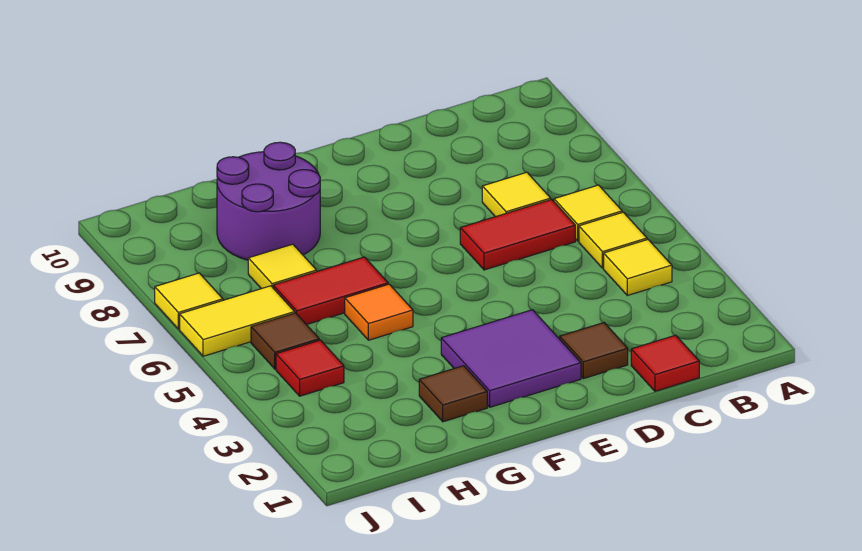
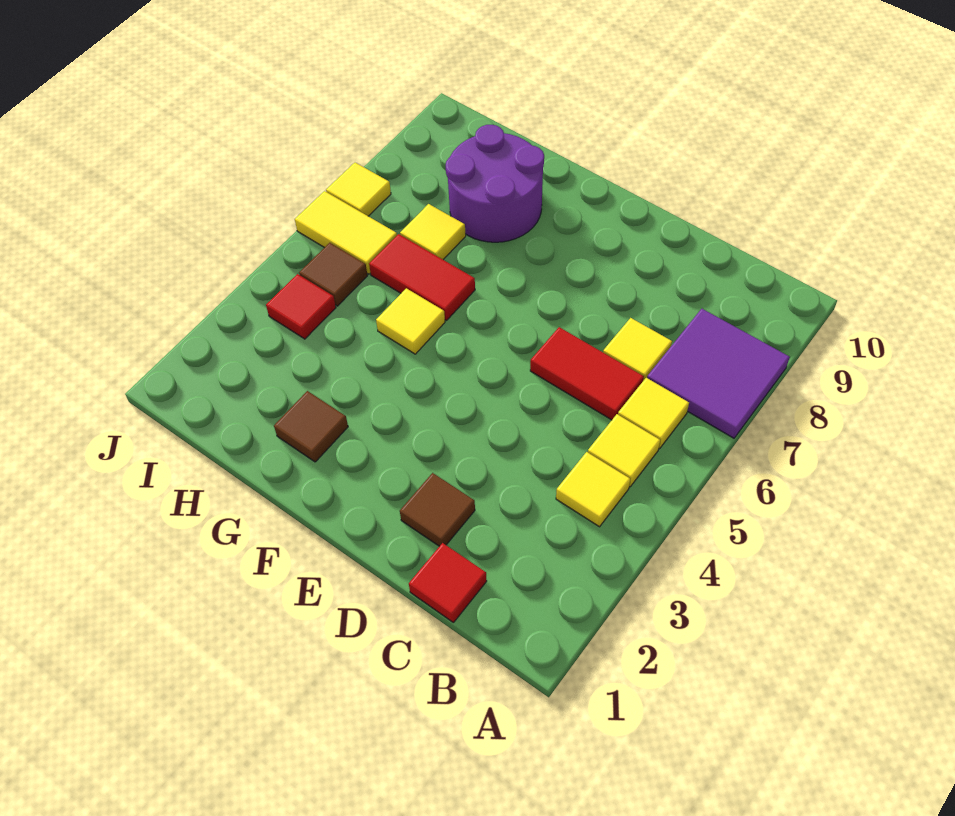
purple tile E2:F3 level 1 -> purple tile A7:B8 level 1
orange tile G5 level 1 -> yellow tile G5 level 1

